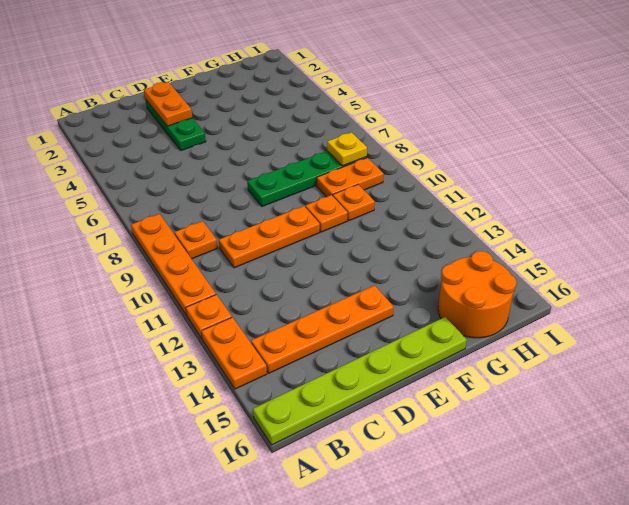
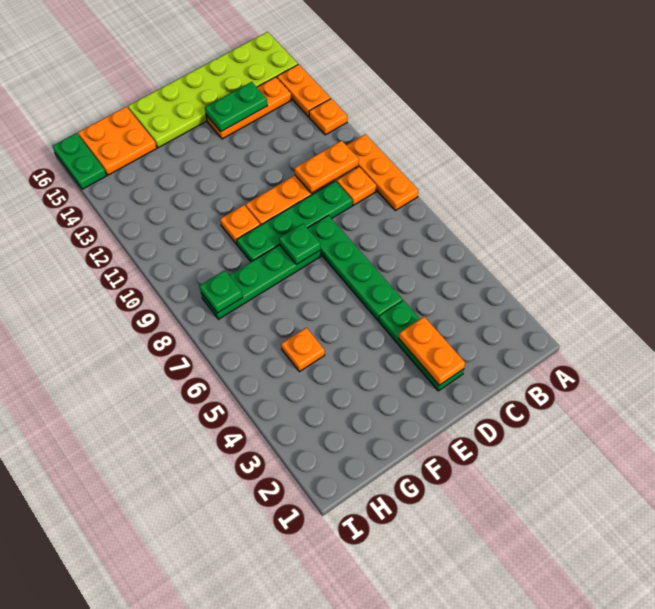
orange plate A8:A11 level 1 -> orange plate A8:A10 level 1
lime plate A16:F16 level 1 -> lime plate A15:F16 level 1
orange plate B14:E14 level 1 -> orange plate B14:D14 level 1
none -> green plate C9:F9 level 1
none -> green plate C14:D14 level 2
none -> green plate D5:D8 level 1
none -> green plate E8 level 2
orange plate G9:H9 level 1 -> orange plate B10:C10 level 2
orange plate G10 level 1 -> orange plate G5 level 1
orange round brick G15:H16 level 1 -> orange plate G15:H16 level 1
yellow plate H8 level 2 -> green plate H8 level 2
none -> green plate I15:I16 level 1

